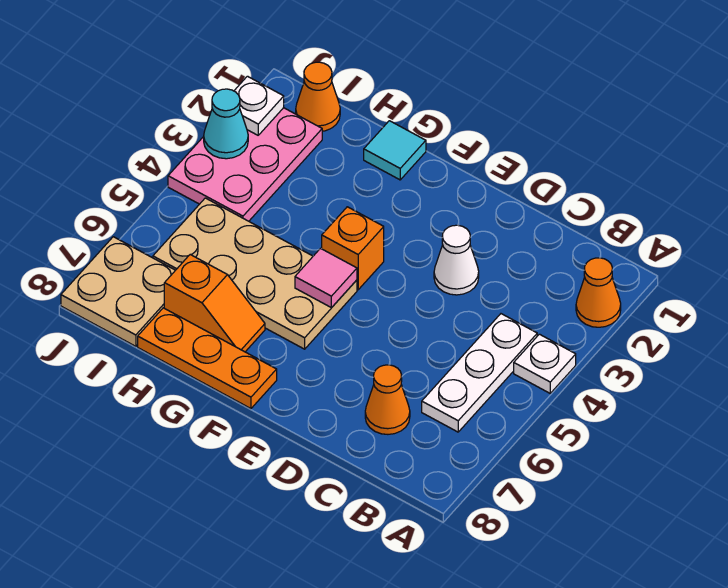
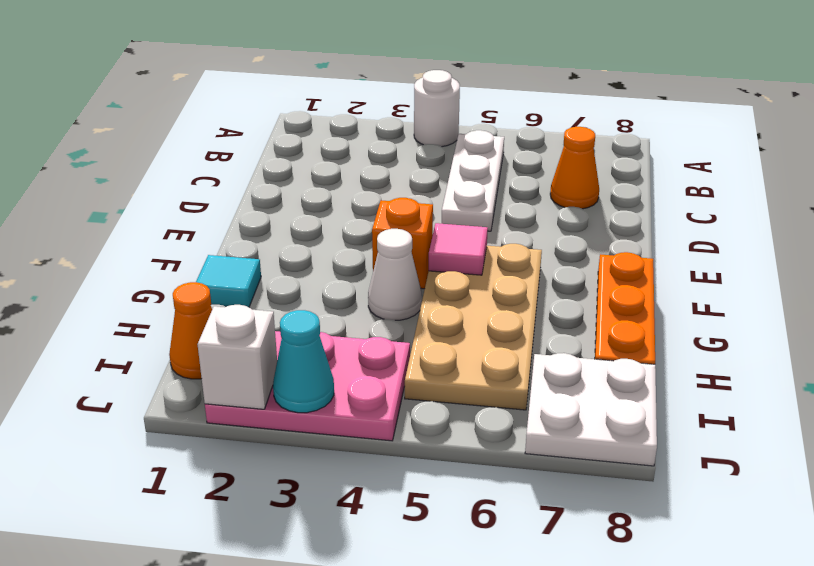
orange cone A2 level 1 -> none
white plate A4 level 1 -> white round brick A4 level 1
white plate B4:B6 level 1 -> white plate B5:D5 level 1
white cone D3 level 1 -> white cone G4 level 1
orange slope G7:H7 level 1 top H -> none
tan plate I7:J8 level 1 -> white plate I7:J8 level 1
white plate J2 level 2 -> white brick J2 level 2

